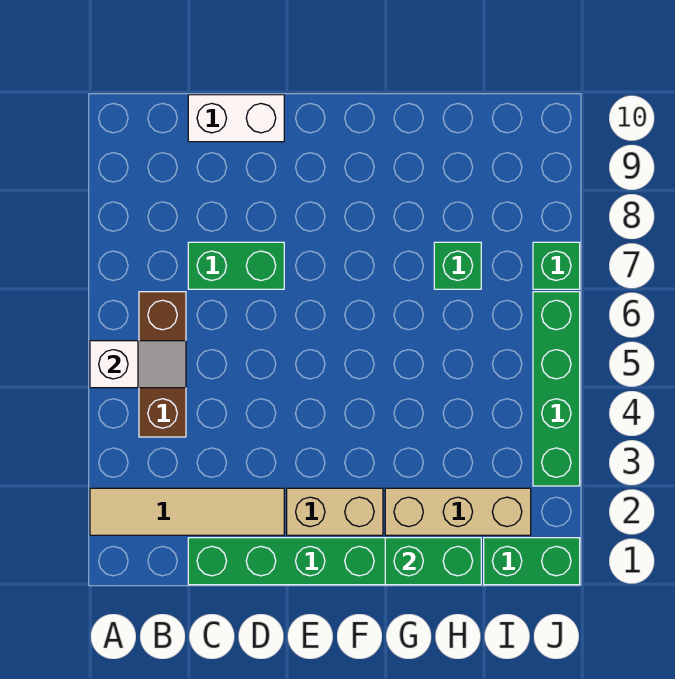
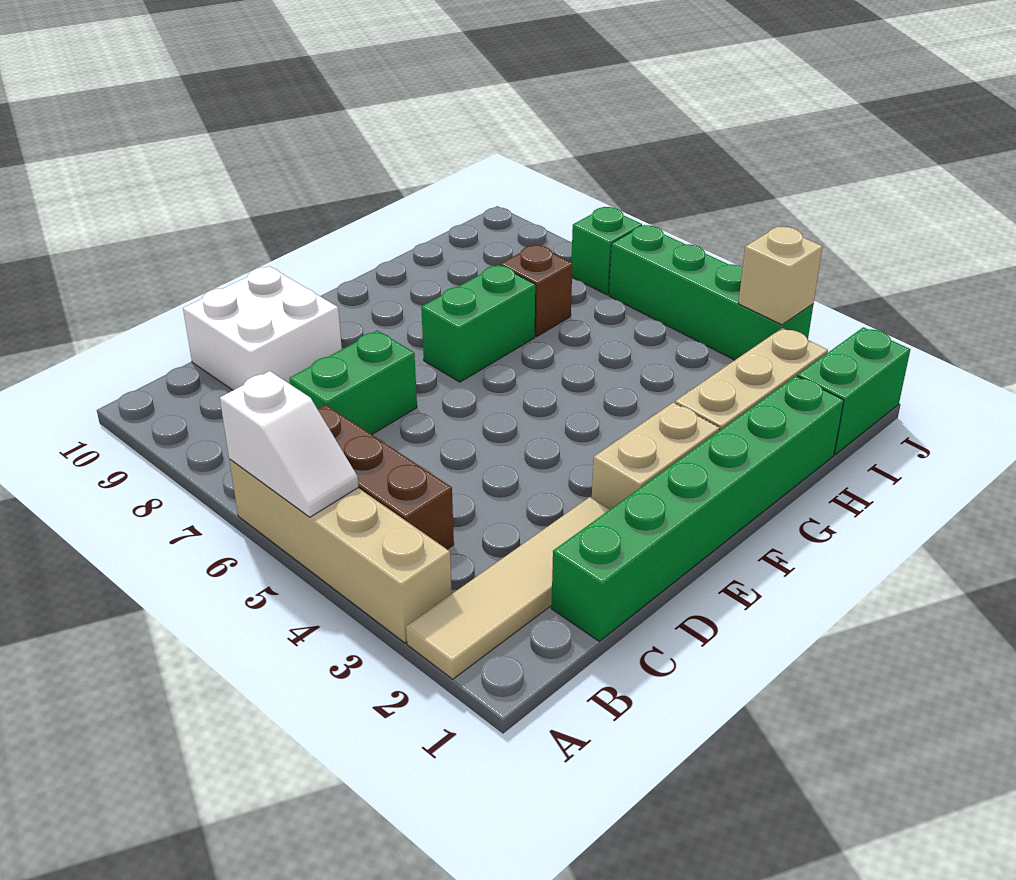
none -> tan brick A3:A6 level 1
white slope A5:B5 level 2 top A -> white slope A5:A6 level 2 top 6
white brick C10:D10 level 1 -> white brick C9:D10 level 1
green brick G1:H1 level 2 -> green brick F7:G7 level 1
green brick H7 level 1 -> brown brick H7 level 1
none -> tan brick J3 level 2

